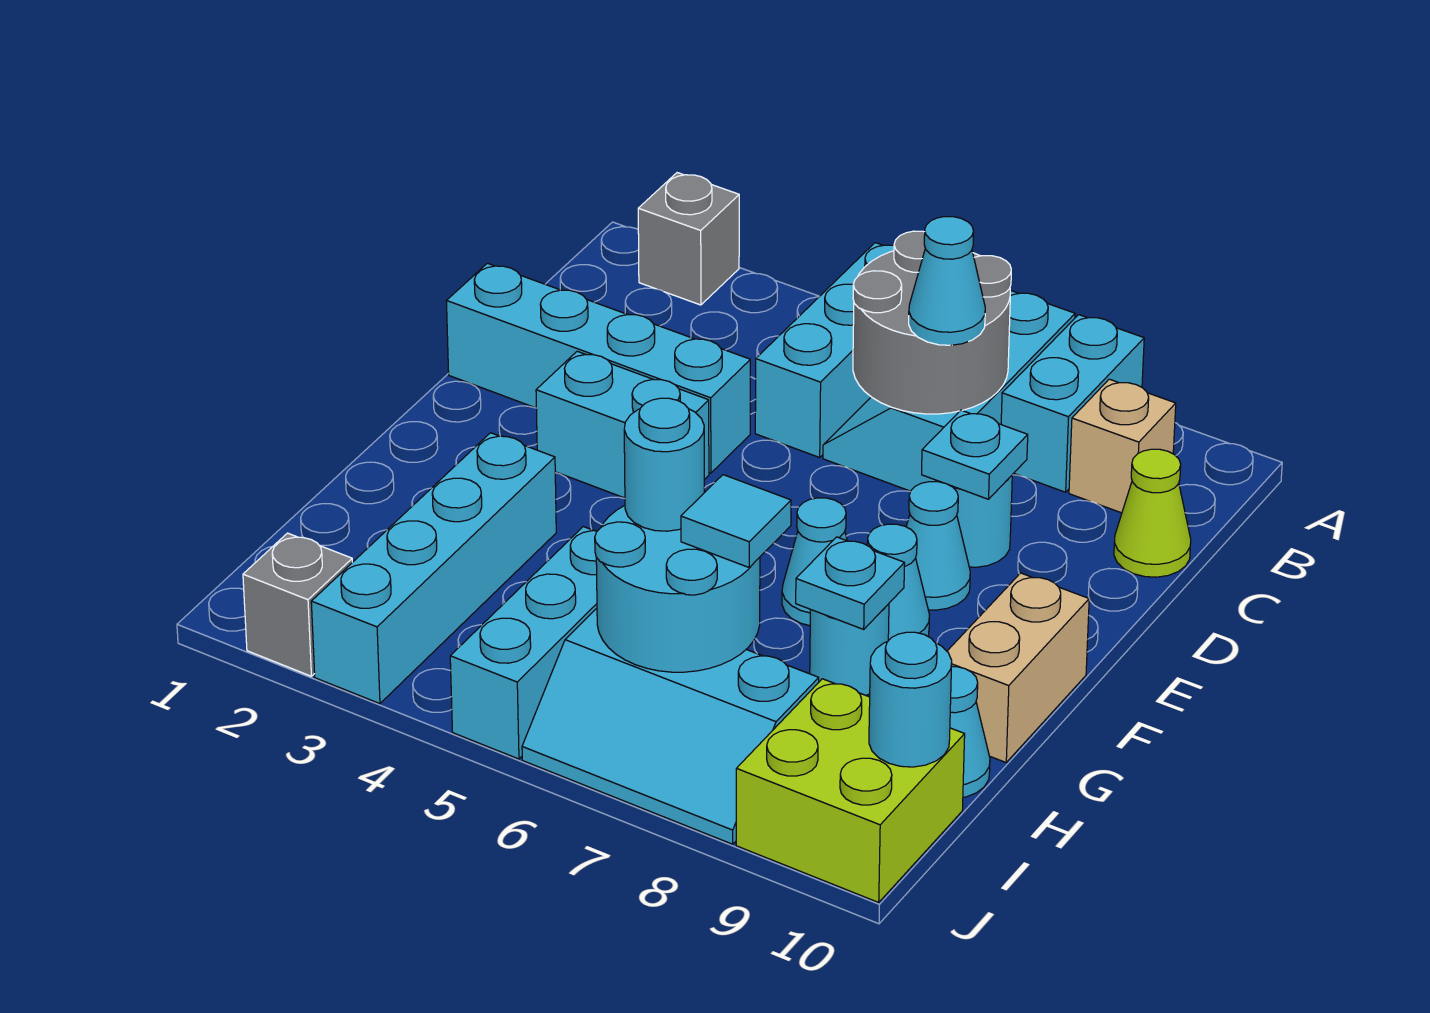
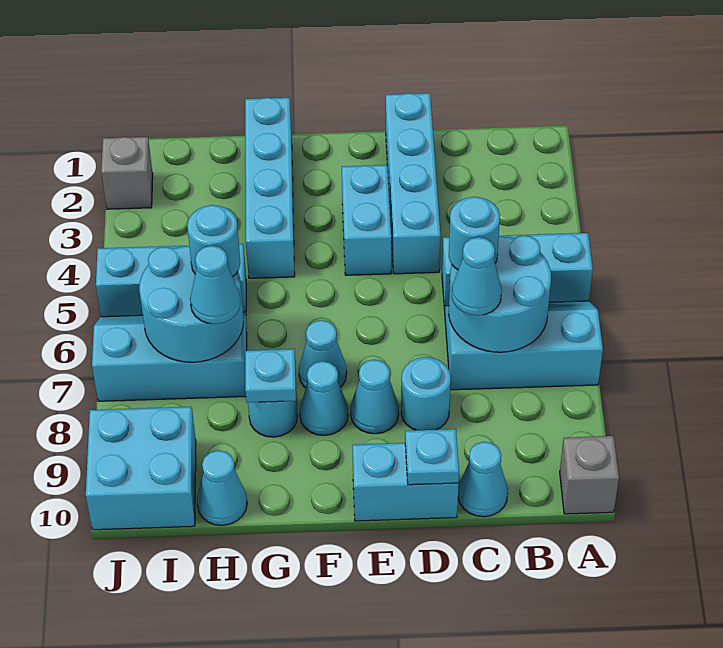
grey brick A2 level 1 -> grey brick A10 level 1
cyan brick A8:B8 level 1 -> cyan brick D10:E10 level 1
grey round brick B6:C7 level 2 -> cyan round brick B6:C7 level 2
tan brick B9 level 1 -> none
lime cone C10 level 1 -> cyan cone C10 level 1
cyan plate D8 level 2 -> cyan plate D10 level 2
tan brick F10:G10 level 1 -> none
cyan brick G3:J3 level 1 -> cyan brick G1:G4 level 1
cyan tile H7 level 3 -> cyan cone H7 level 3
cyan slope I6:J8 level 1 top I -> cyan slope H6:J7 level 1 top 7
lime brick I9:J10 level 1 -> cyan brick I9:J10 level 1
cyan round brick I10 level 2 -> cyan round brick C6 level 3

